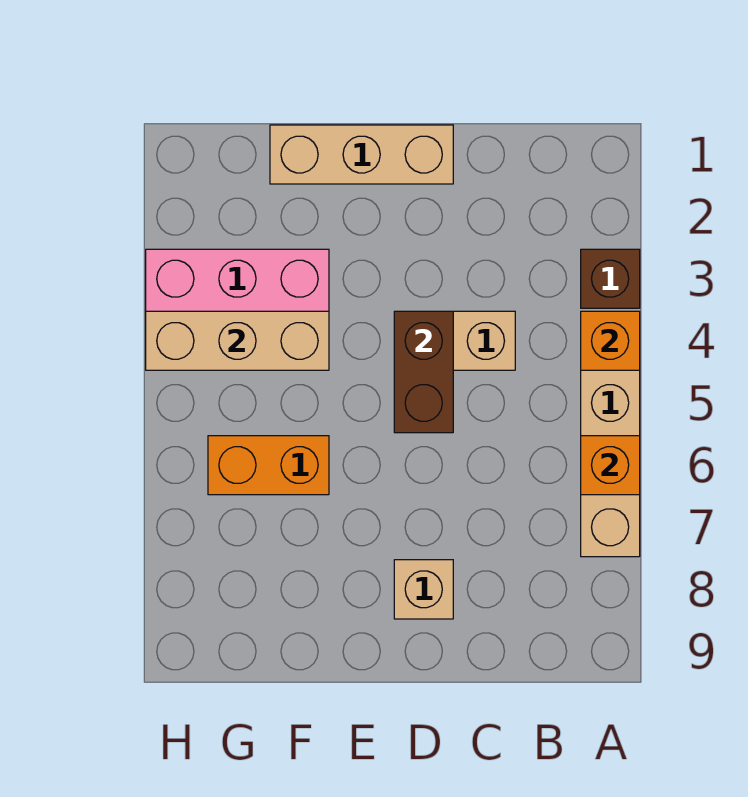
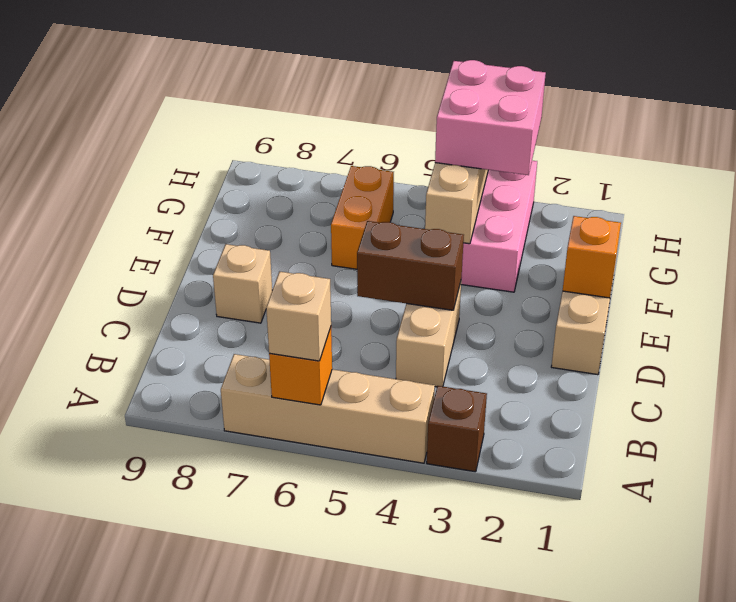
orange brick A4 level 2 -> orange brick E1 level 2
none -> tan brick A6 level 3
none -> pink brick G3:H4 level 3

